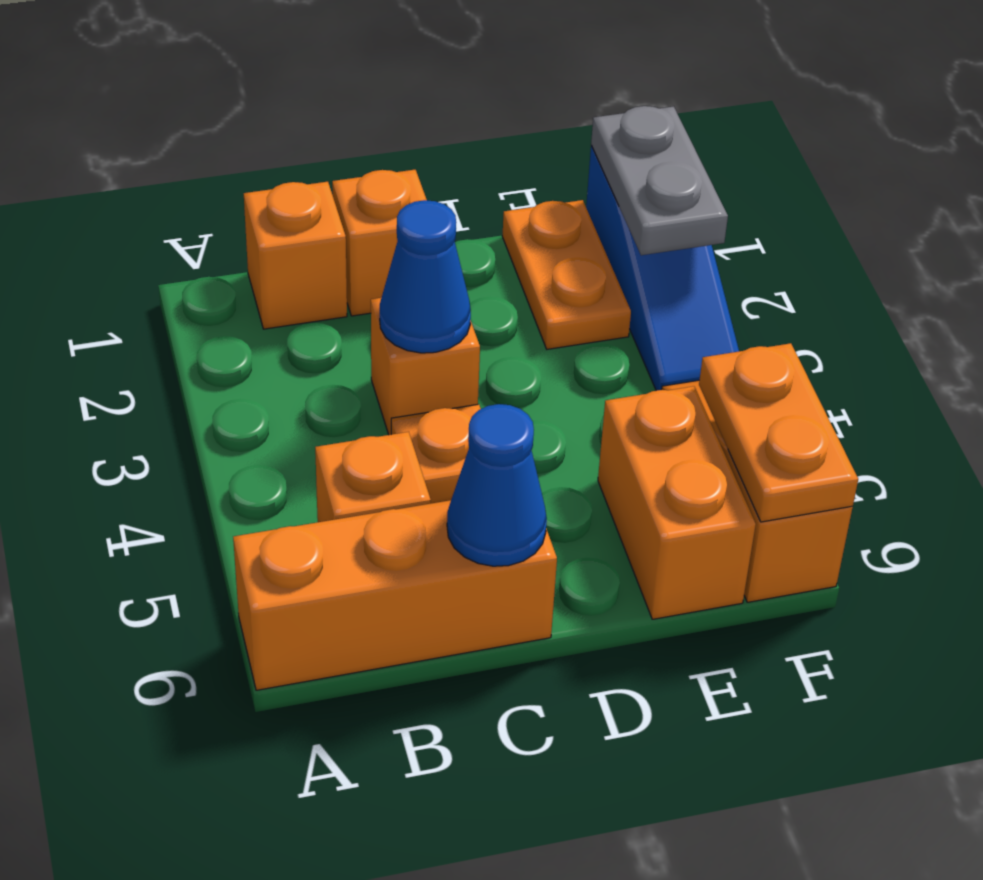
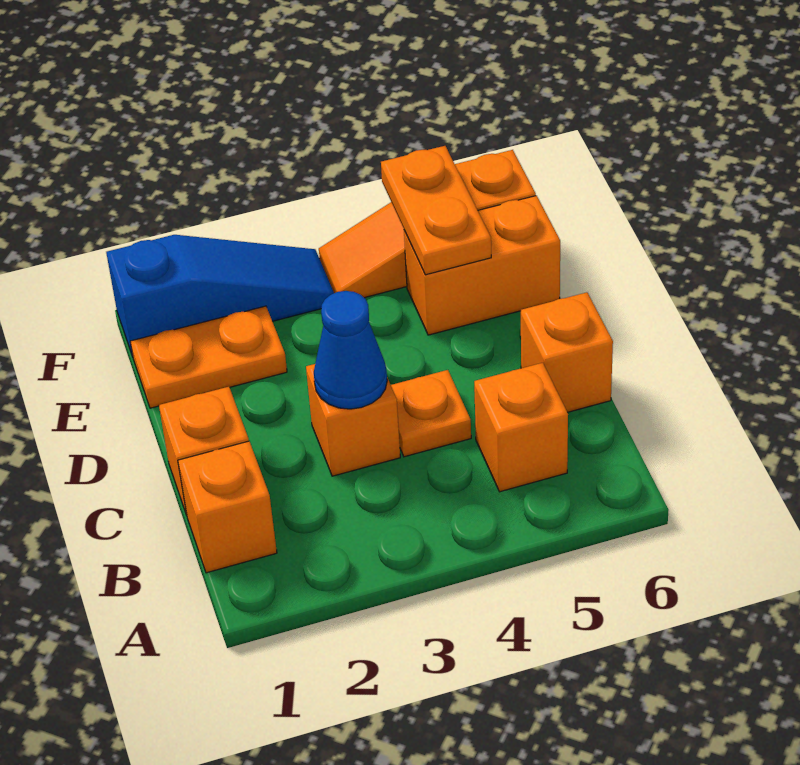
orange brick A6:C6 level 1 -> orange brick C6 level 1
blue cone C6 level 2 -> none
grey plate F1:F2 level 2 -> none
orange plate F5:F6 level 2 -> orange plate E5:F5 level 2

